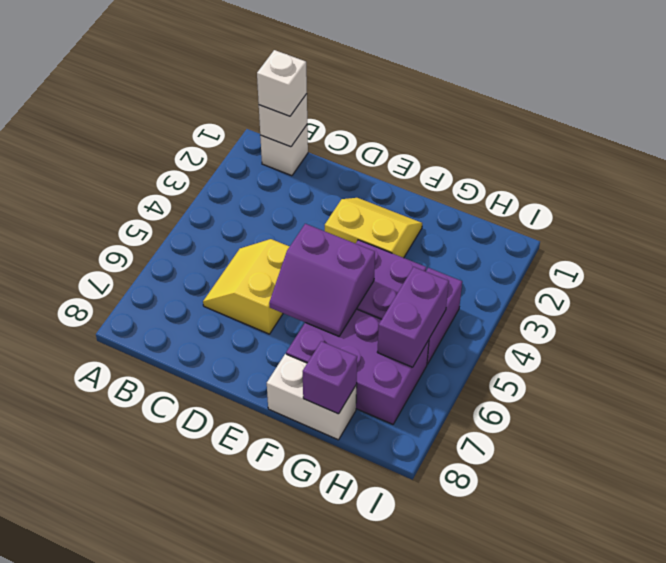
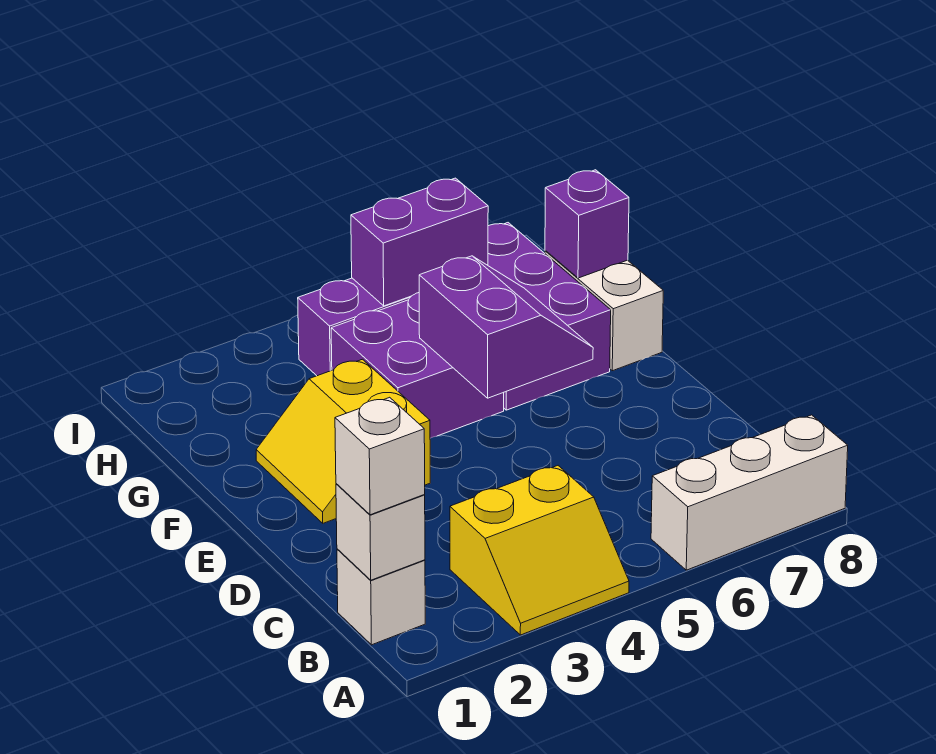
none -> white brick A6:A8 level 1
yellow slope C5:D6 level 1 top D -> yellow slope A3:B4 level 1 top B

